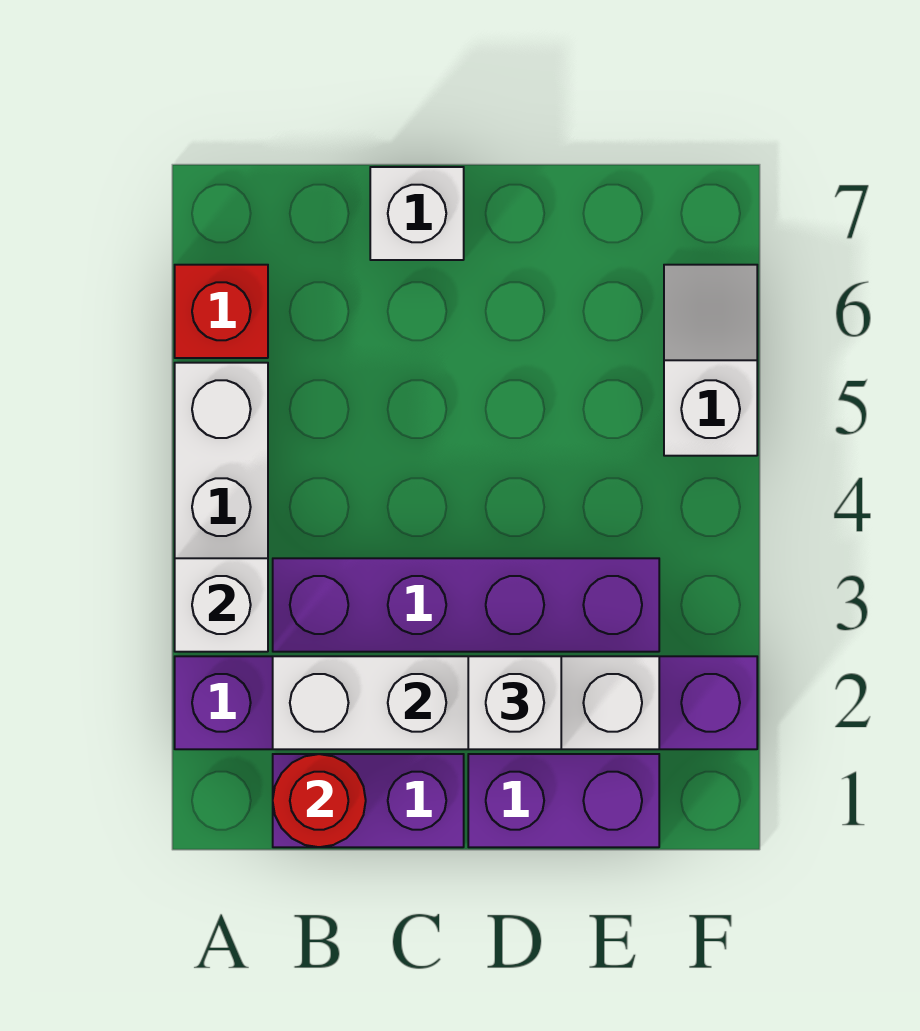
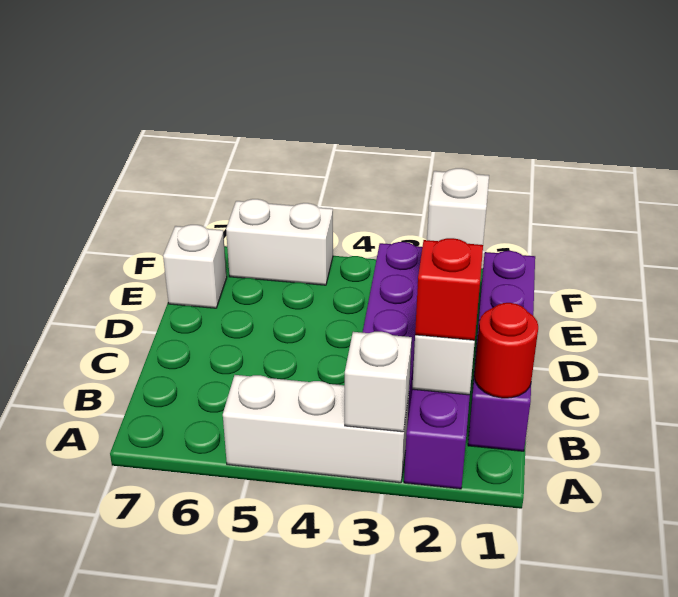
red brick A6 level 1 -> red brick B2 level 3
white brick C7 level 1 -> white brick E7 level 1
white slope F5:F6 level 1 top 5 -> white brick F5:F6 level 1

